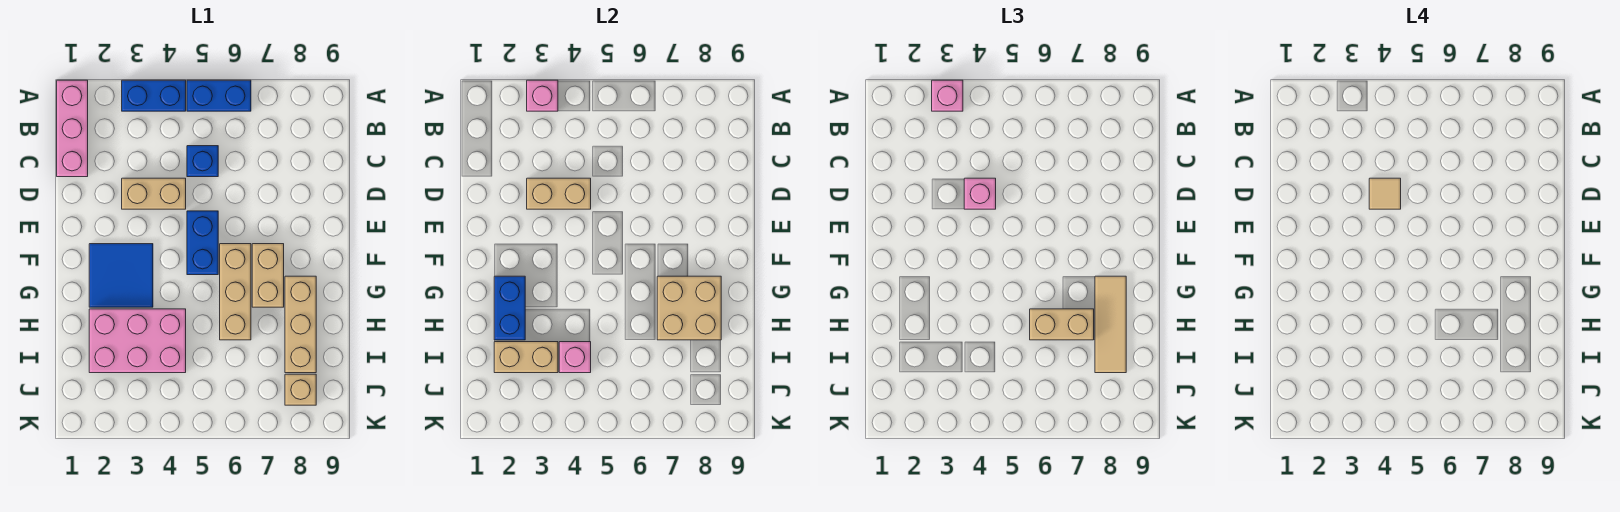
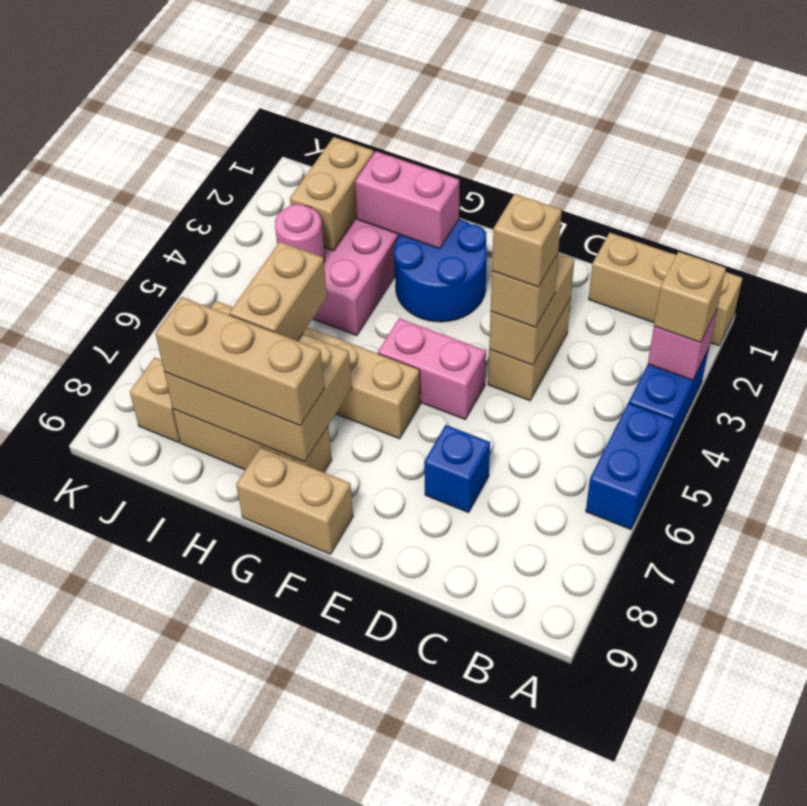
pink brick A1:C1 level 1 -> tan brick A1:C1 level 1
pink brick A3 level 3 -> tan brick A3 level 3
blue brick C5 level 1 -> blue brick D7 level 1
pink brick D4 level 3 -> tan brick D4 level 3
tan tile D4 level 4 -> tan brick D4 level 4
blue brick E5:F5 level 1 -> pink brick E5:F5 level 1
blue tile F2:G3 level 1 -> blue round brick F2:G3 level 1
tan brick F7:G7 level 1 -> tan brick F9:G9 level 1
blue brick G2:H2 level 2 -> pink brick G2:H2 level 2
tan brick G7:H8 level 2 -> tan brick G7:I8 level 2
tan tile G8:I8 level 3 -> tan brick G8:I8 level 3
pink brick I4 level 2 -> pink round brick I4 level 2

